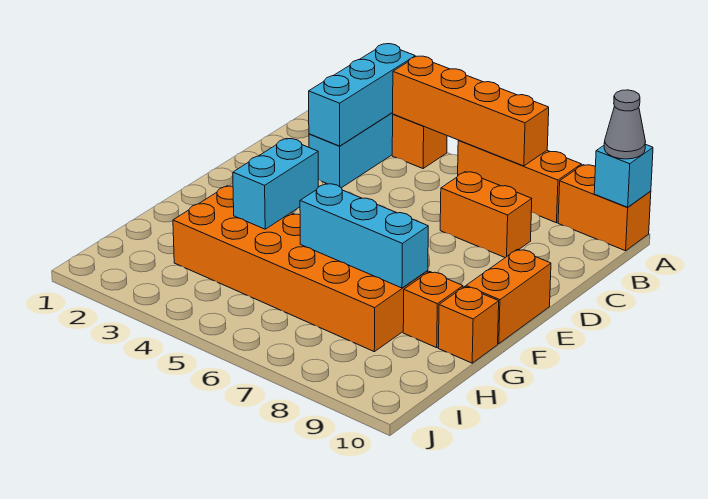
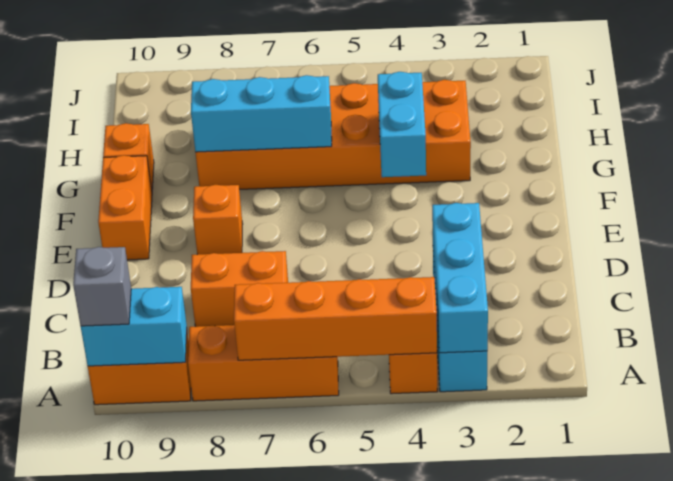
cyan brick A10 level 2 -> cyan brick A9:A10 level 2
grey cone A10 level 3 -> grey brick A10 level 3
orange brick G9 level 1 -> orange brick E8 level 1

